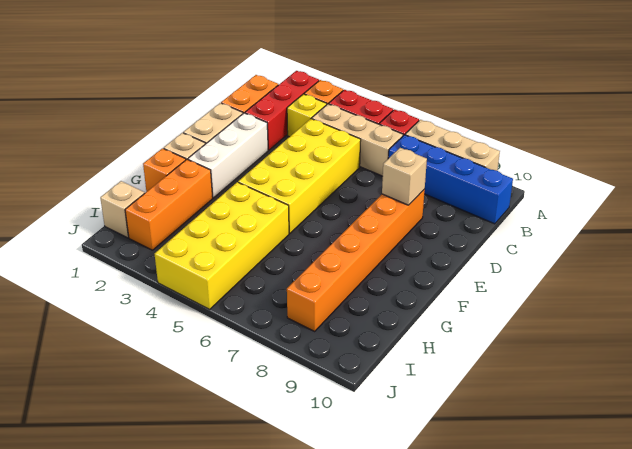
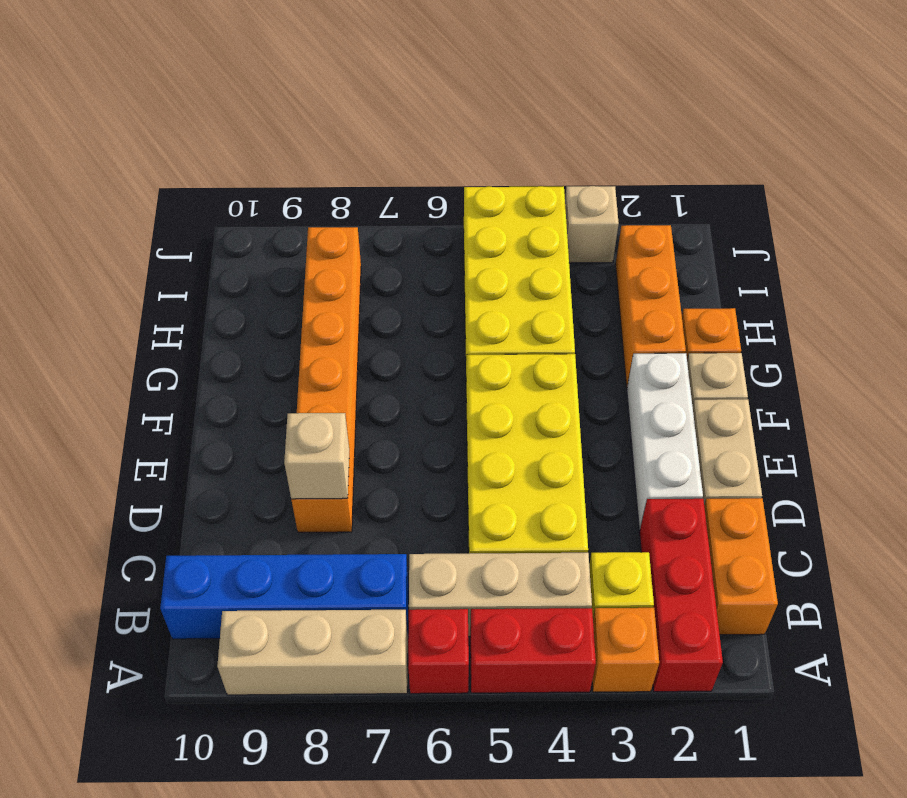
tan brick I1 level 1 -> tan brick J3 level 1

